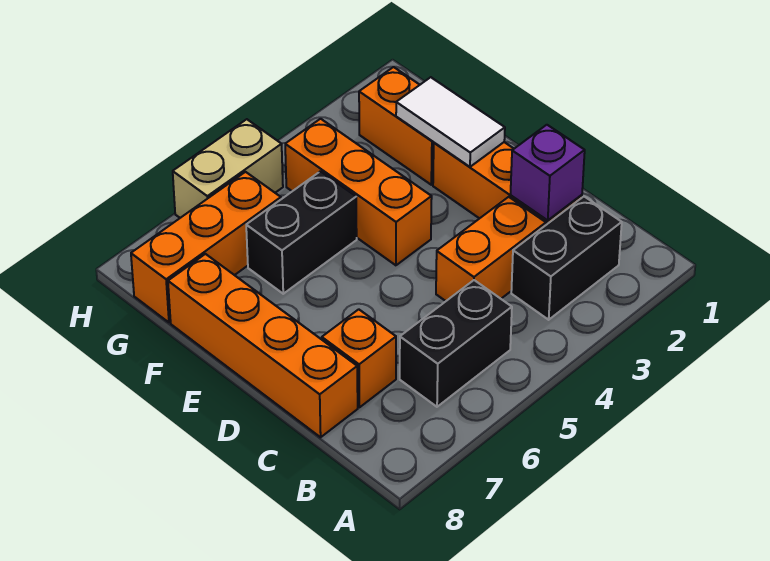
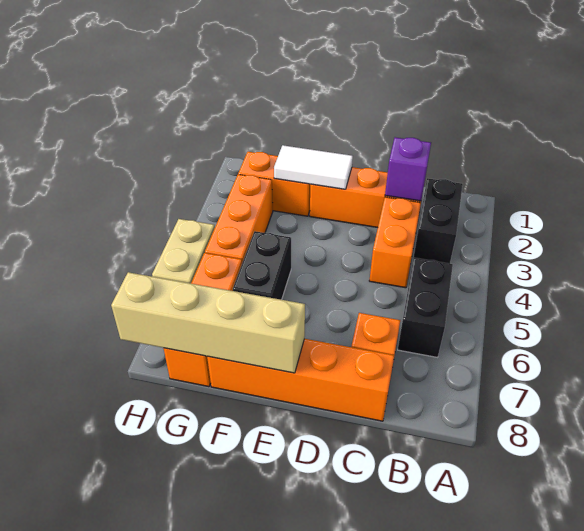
orange brick E4:G4 level 1 -> orange brick G3:G5 level 1
none -> tan brick E8:H8 level 2

